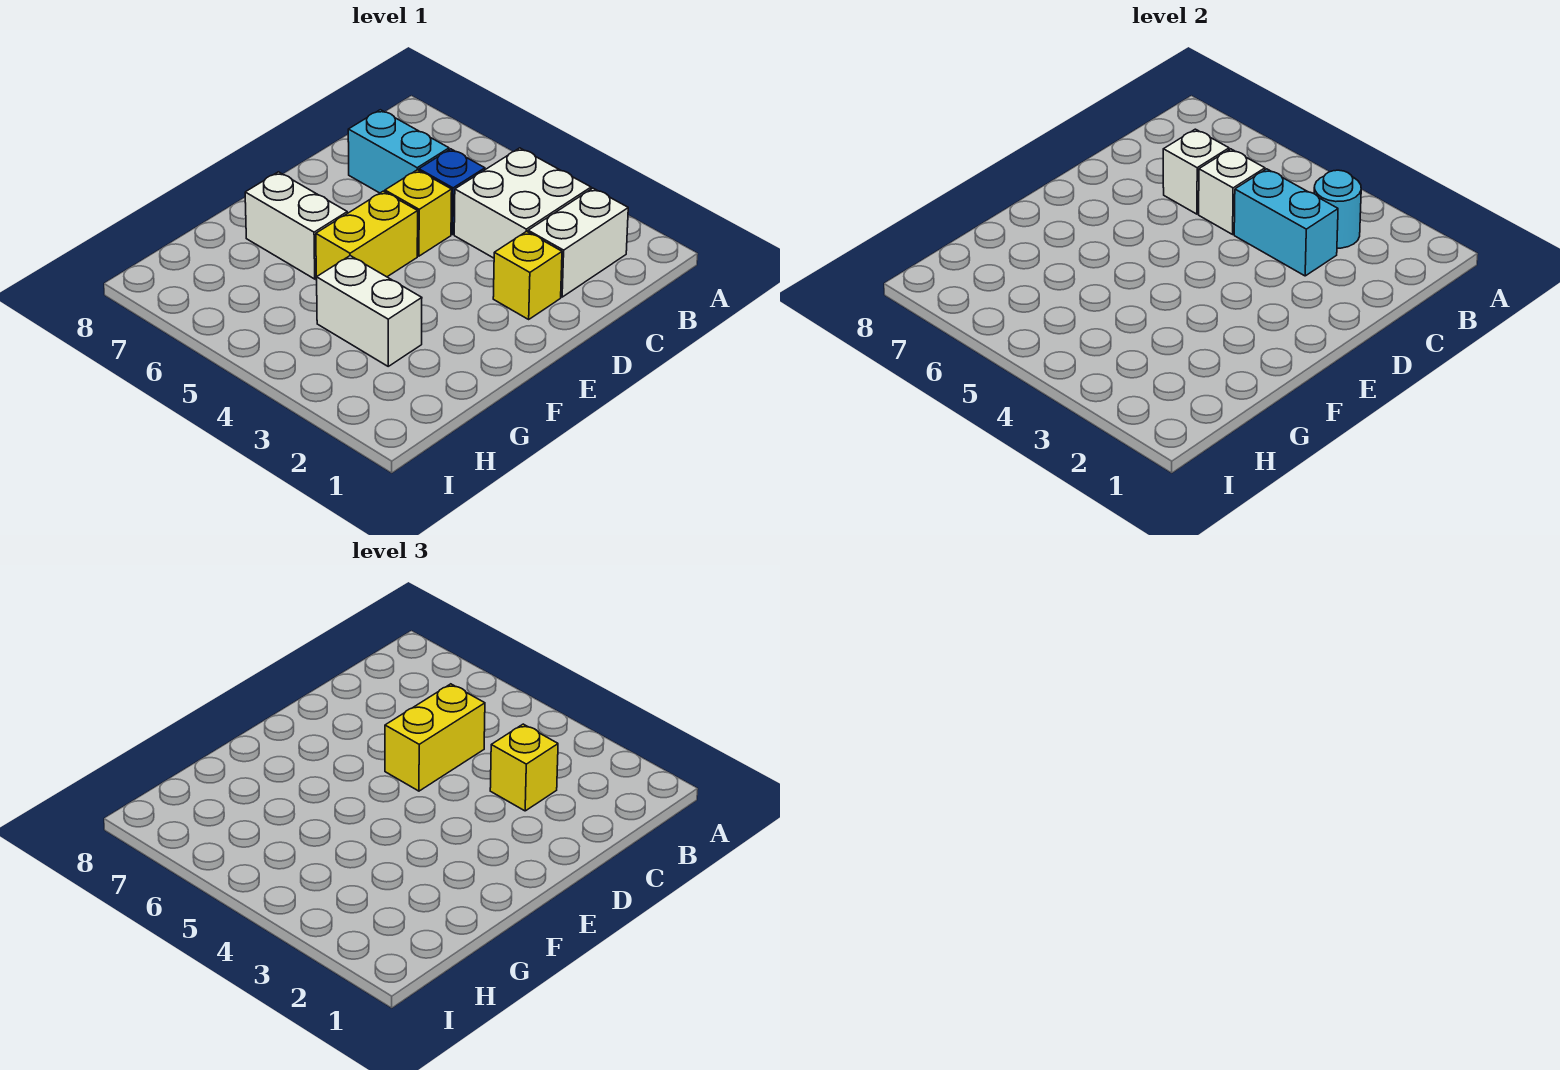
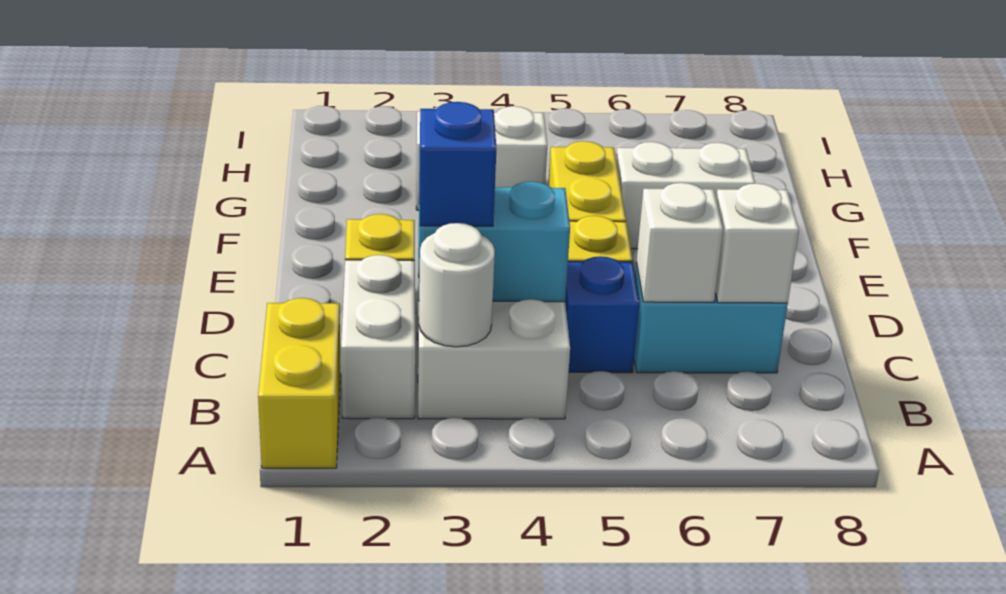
cyan round brick B3 level 2 -> white round brick B3 level 2
yellow brick C3 level 3 -> blue brick C3 level 3
white brick C5 level 2 -> white brick C7 level 2
yellow brick C5:D5 level 3 -> yellow brick A1:B1 level 1

